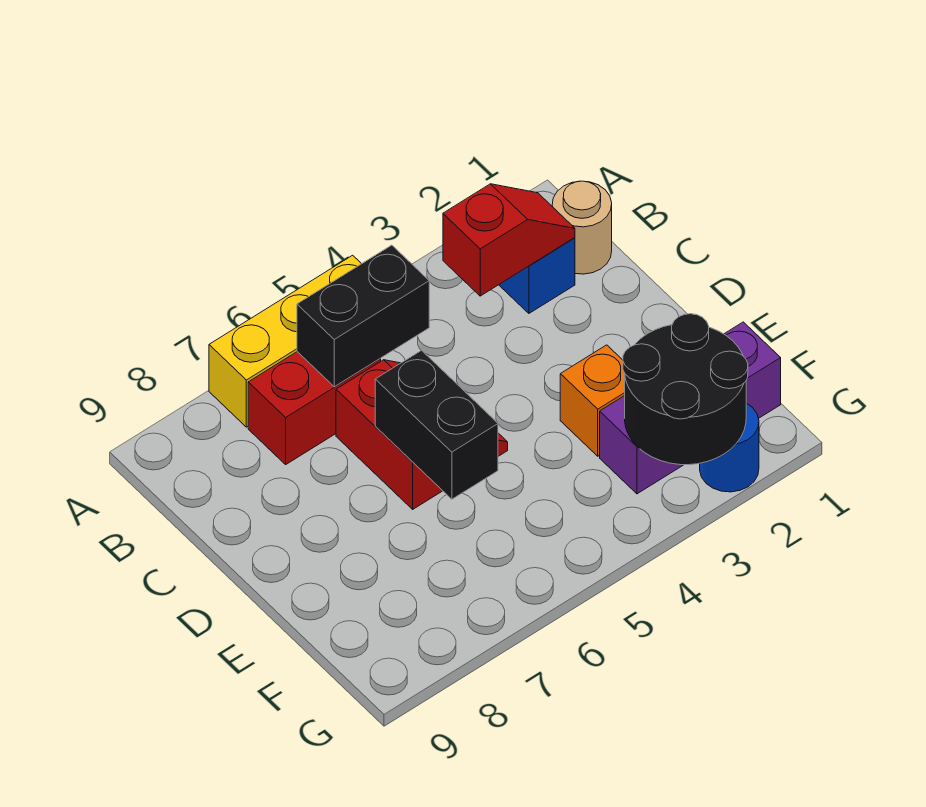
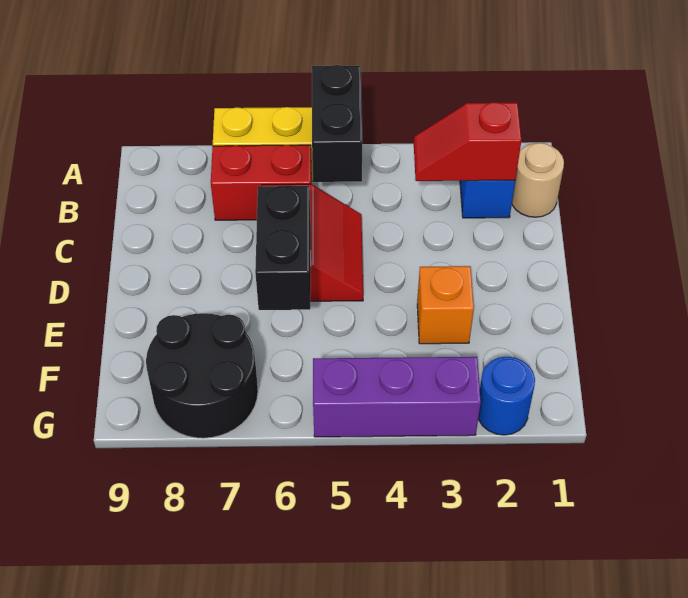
red slope B2:B3 level 2 top 3 -> red slope B2:B3 level 2 top 2
black brick B5:B6 level 2 -> black brick A5:B5 level 2
purple brick F1:F3 level 1 -> purple brick G3:G5 level 1
black round brick F2:G3 level 2 -> black round brick F7:G8 level 1

